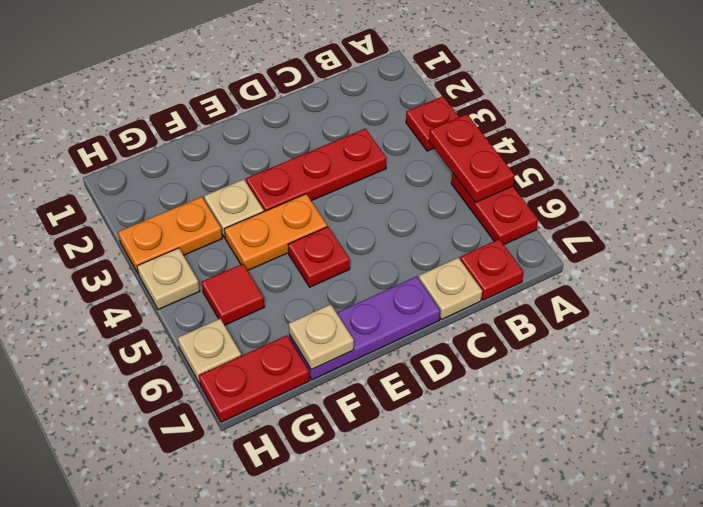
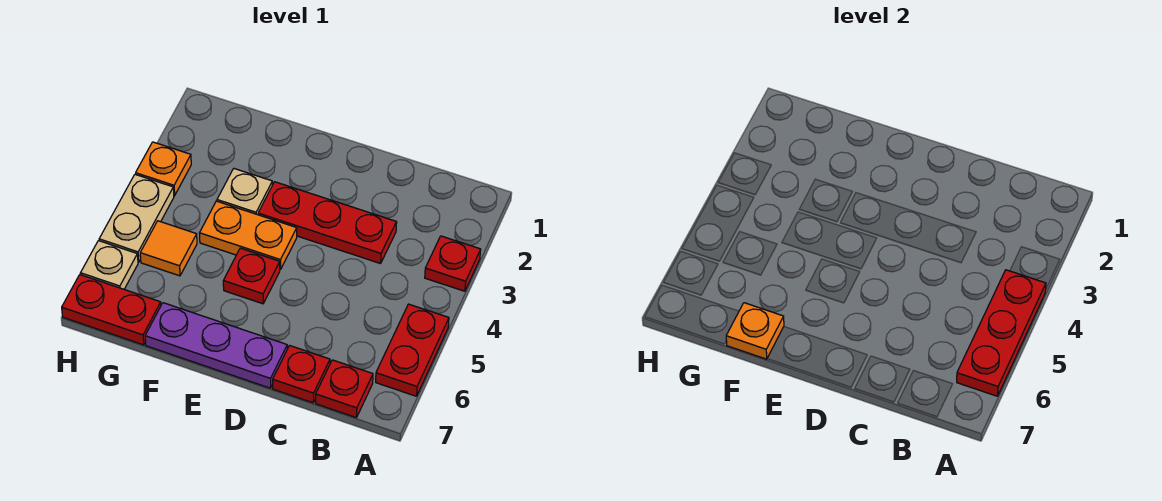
red plate A4:A5 level 2 -> red plate A4:A6 level 2
tan plate C7 level 1 -> red plate C7 level 1
tan plate F7 level 2 -> orange plate F7 level 2
orange plate G3:H3 level 1 -> orange plate H3 level 1
red tile G5 level 1 -> orange tile G5 level 1
tan plate H4 level 1 -> tan plate H4:H5 level 1

